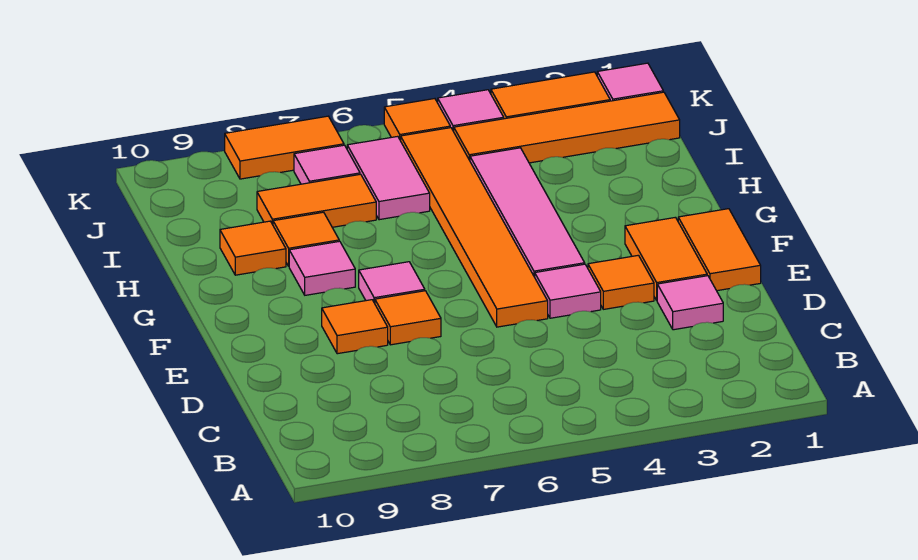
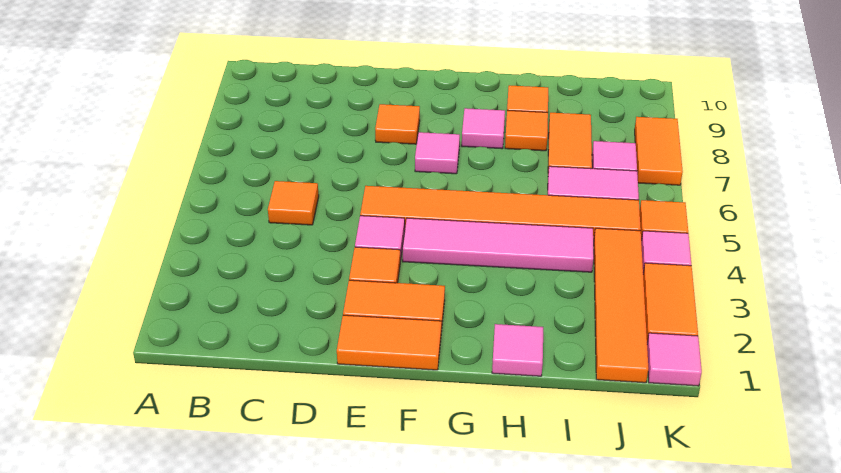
pink tile D2 level 1 -> pink tile H1 level 1
orange tile E7 level 1 -> orange tile C5 level 1

